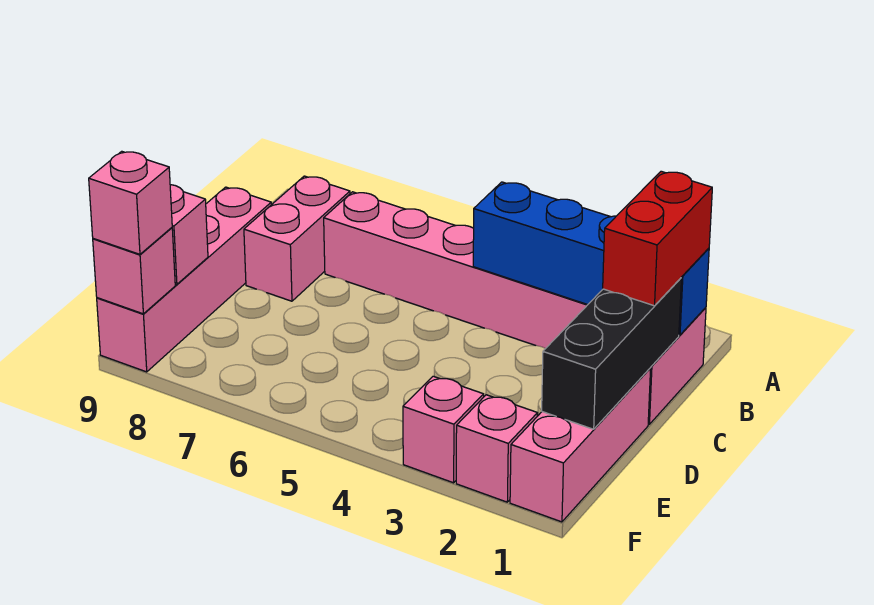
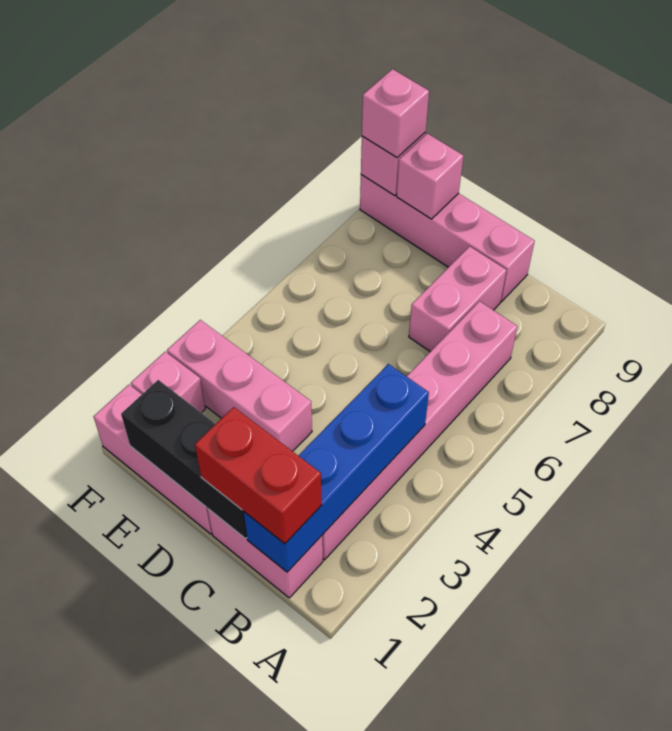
pink brick B8:C8 level 1 -> pink brick C7:C8 level 1
pink brick F3 level 1 -> pink brick D3:F3 level 1

